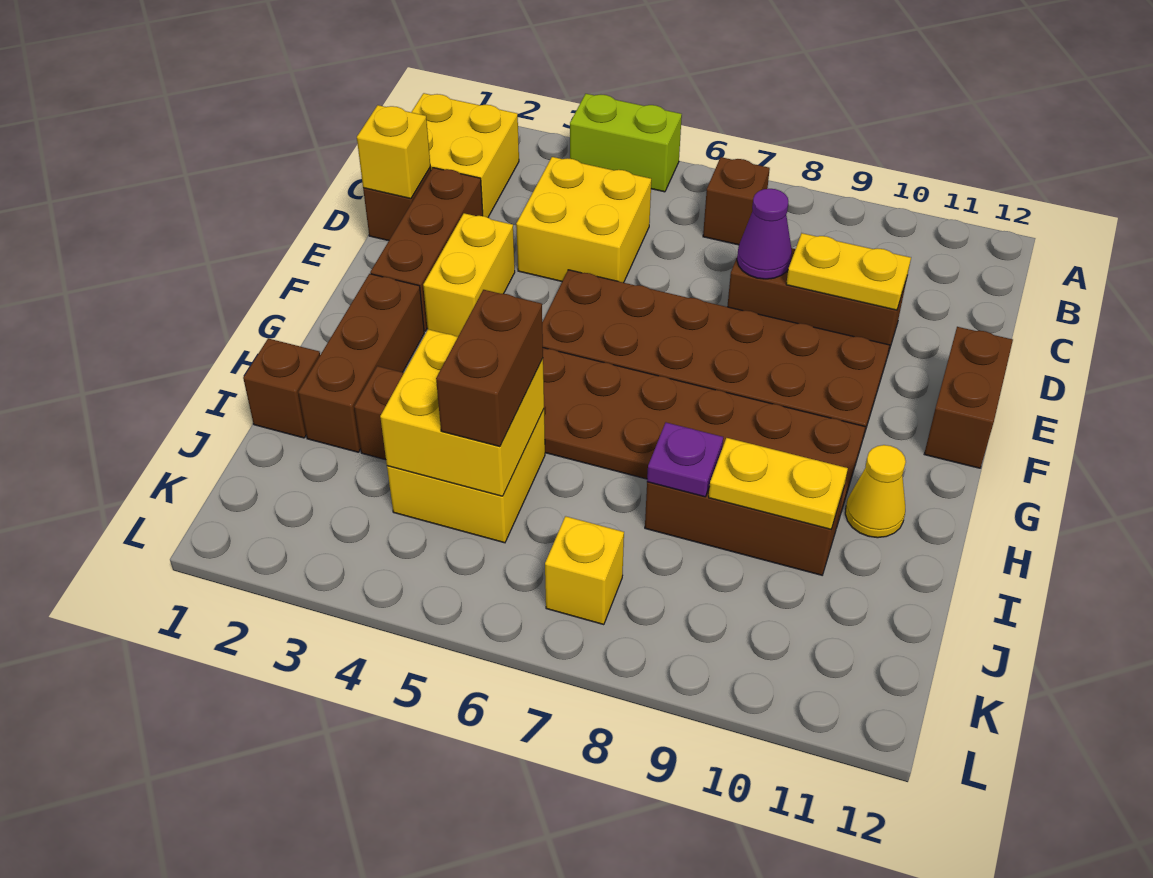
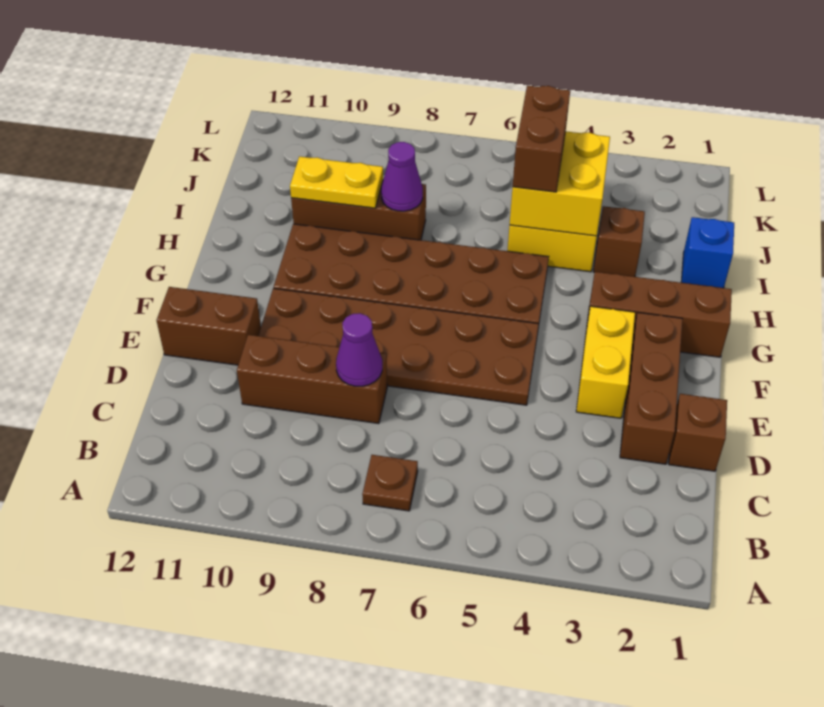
lime brick A4:A5 level 1 -> none
yellow brick B1:C2 level 1 -> none
brown brick B7 level 1 -> brown plate B7 level 1
yellow brick C4:D5 level 1 -> none
yellow brick D1 level 2 -> none
yellow plate D9:D10 level 2 -> none
brown brick E12:F12 level 1 -> brown brick E11:E12 level 1
brown brick G2:I2 level 1 -> brown brick G1:G3 level 1
yellow cone H11 level 1 -> none
brown brick I1 level 1 -> blue brick I1 level 1
purple plate I8 level 2 -> purple cone I8 level 2
yellow brick K7 level 1 -> none

